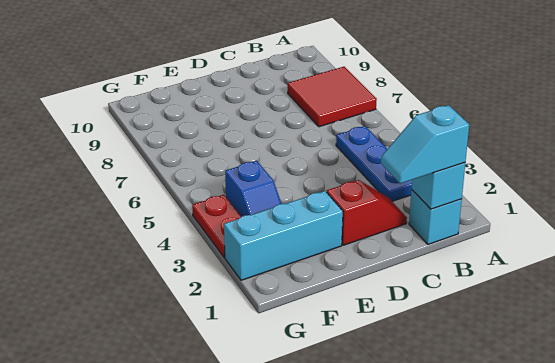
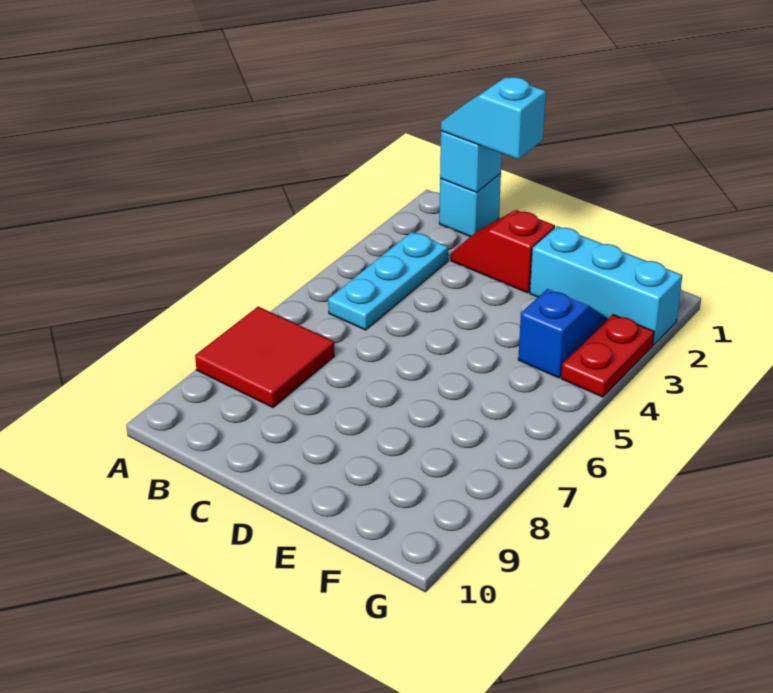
cyan slope B1:C1 level 3 top B -> cyan slope B1:C1 level 3 top C
blue plate B3:B5 level 1 -> cyan plate B3:B5 level 1

